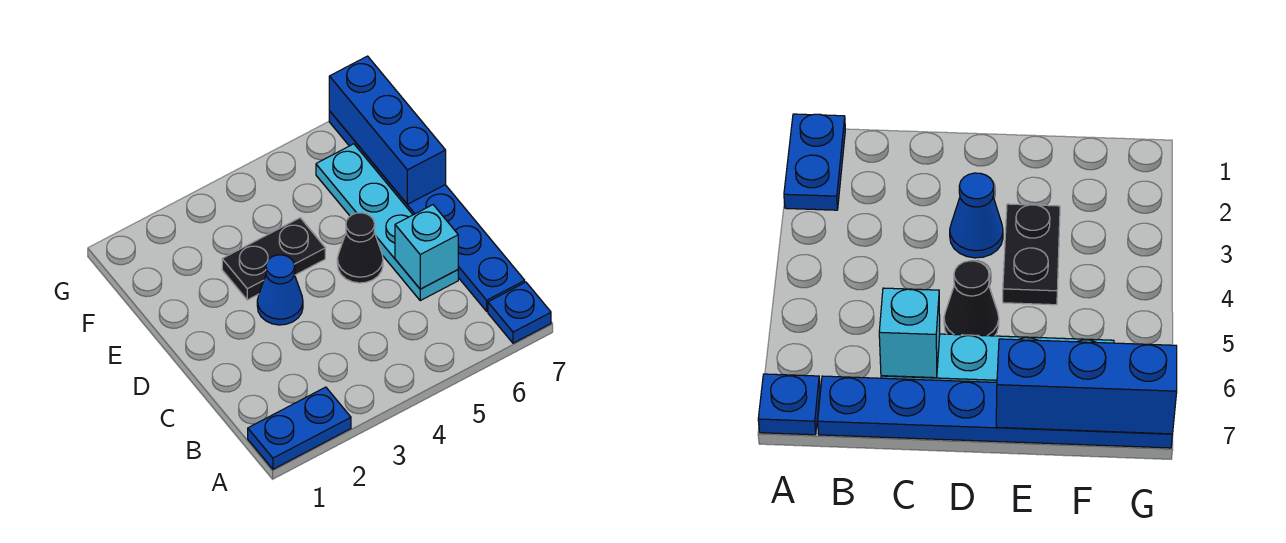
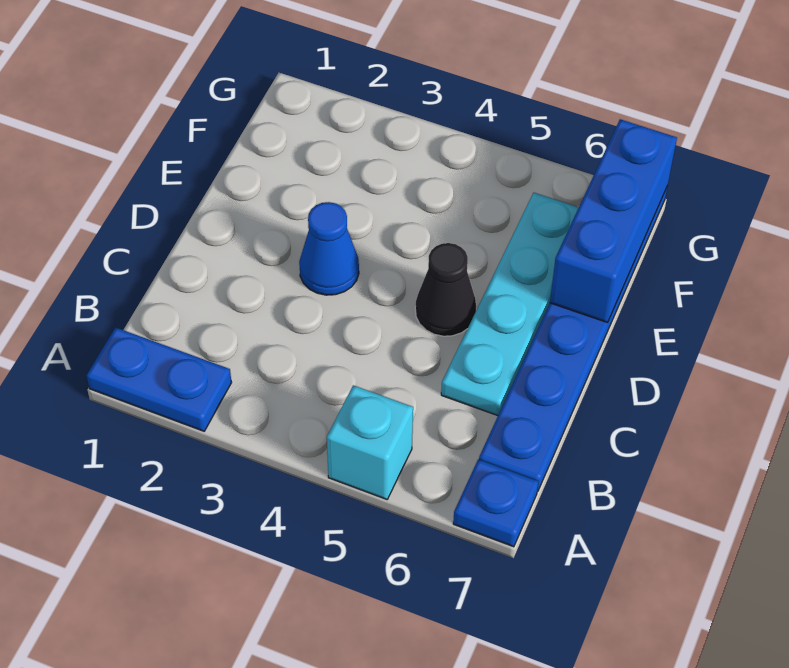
cyan brick C6 level 2 -> cyan brick A5 level 1
black plate E3:E4 level 1 -> none

